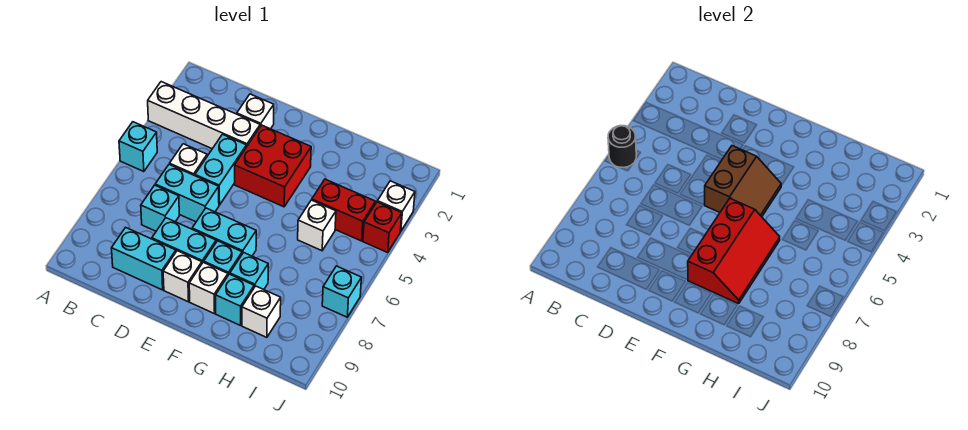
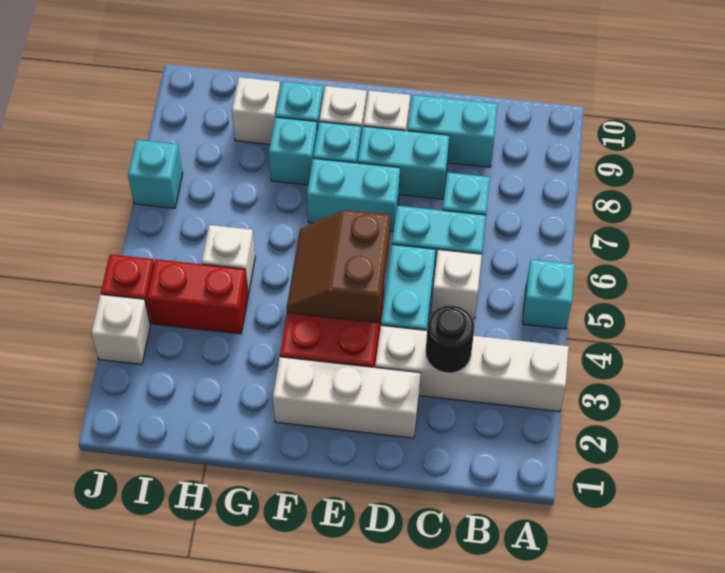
black round brick A5 level 2 -> black round brick C3 level 2
white brick D2 level 1 -> white brick D2:F2 level 1
red slope F6:G8 level 2 top F -> none

